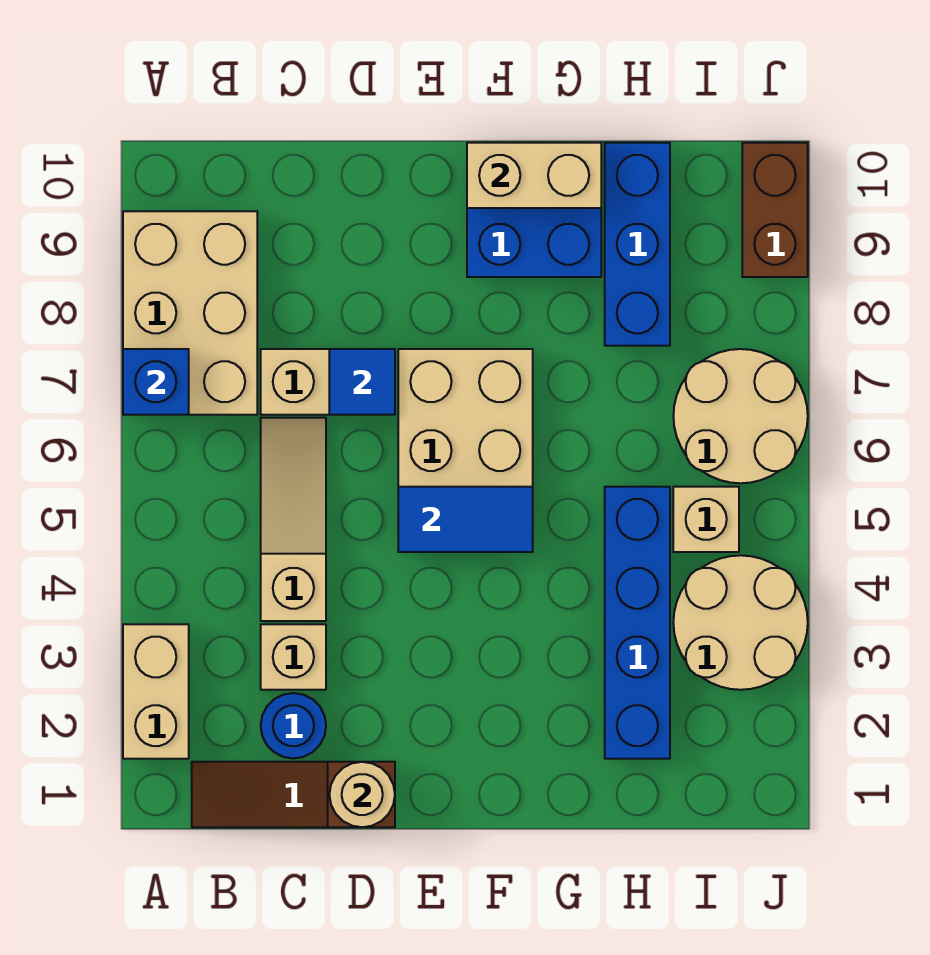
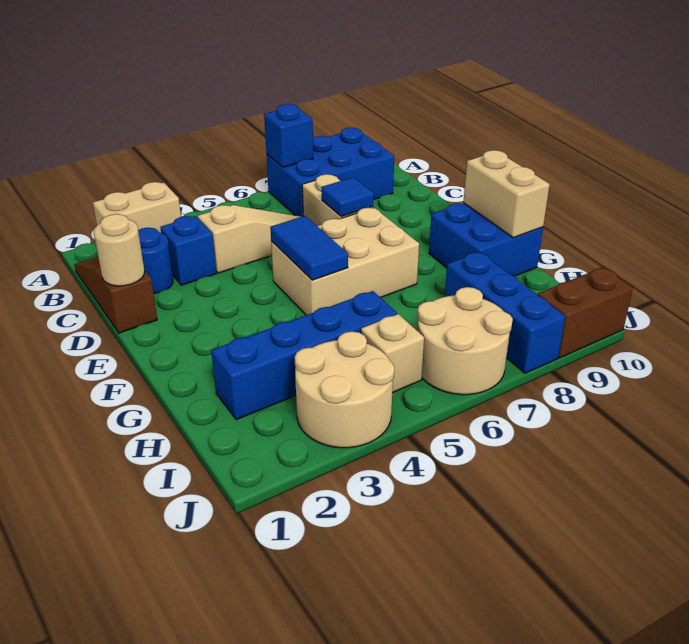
tan brick A7:B9 level 1 -> blue brick A7:B9 level 1
tan brick C3 level 1 -> blue brick C3 level 1
blue brick H8:H10 level 1 -> blue brick H8:J8 level 1

